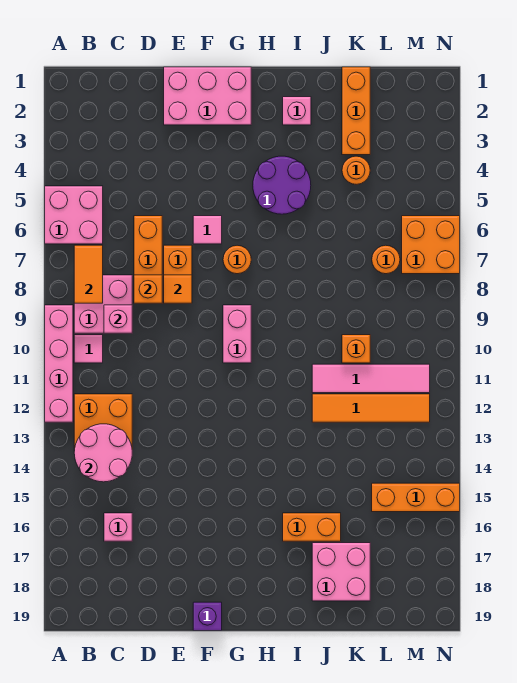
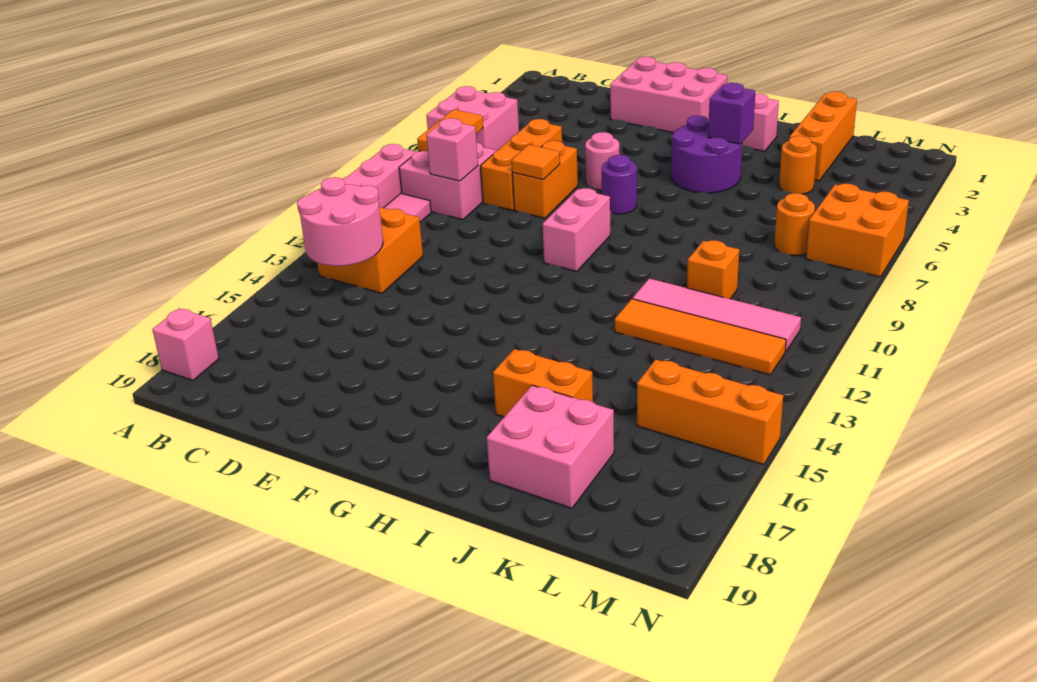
pink brick C16 level 1 -> pink brick A18 level 1
orange brick D8 level 2 -> none
pink tile F6 level 1 -> pink round brick F6 level 1
purple brick F19 level 1 -> purple brick I4 level 2
orange round brick G7 level 1 -> purple round brick G7 level 1

